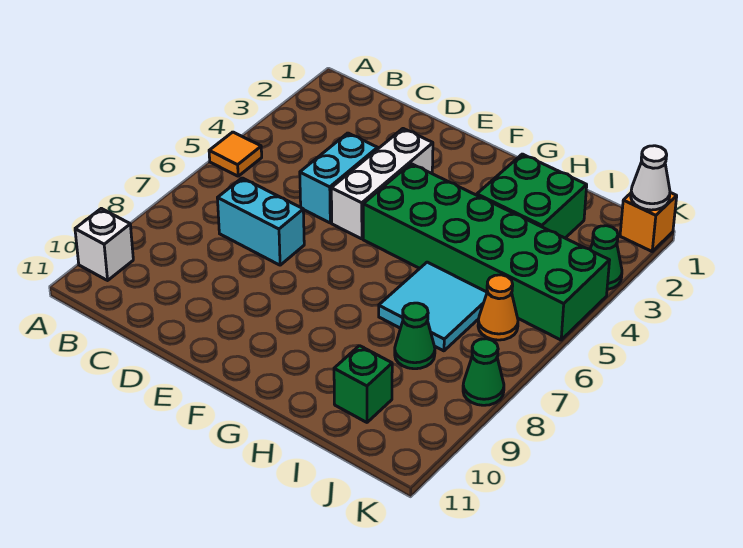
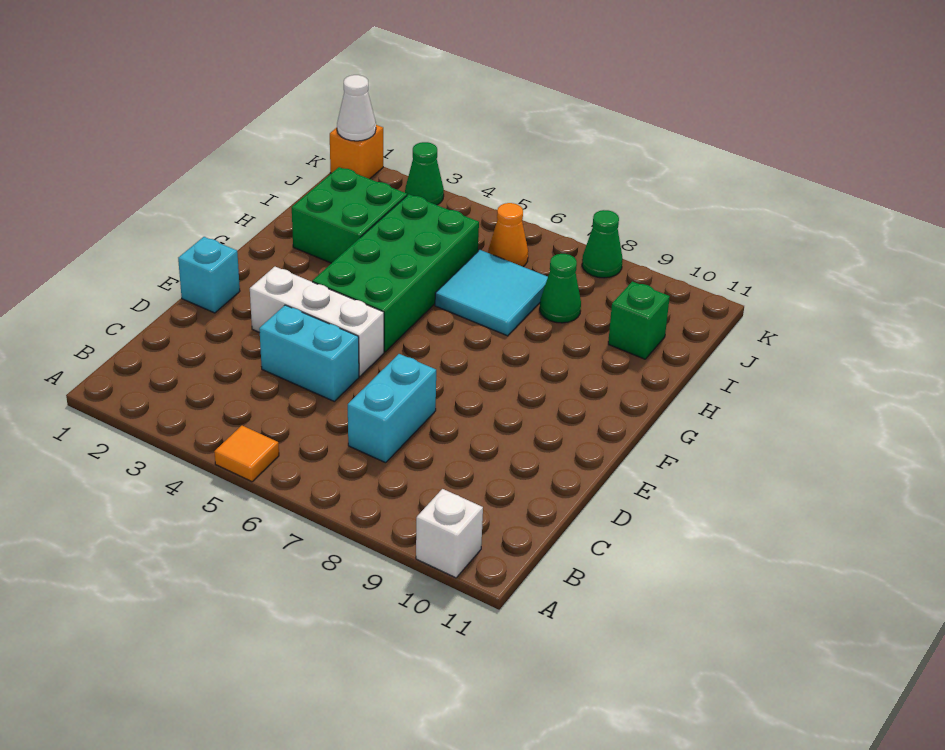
none -> cyan brick E1 level 1
green brick F4:K5 level 1 -> green brick F4:I5 level 1

